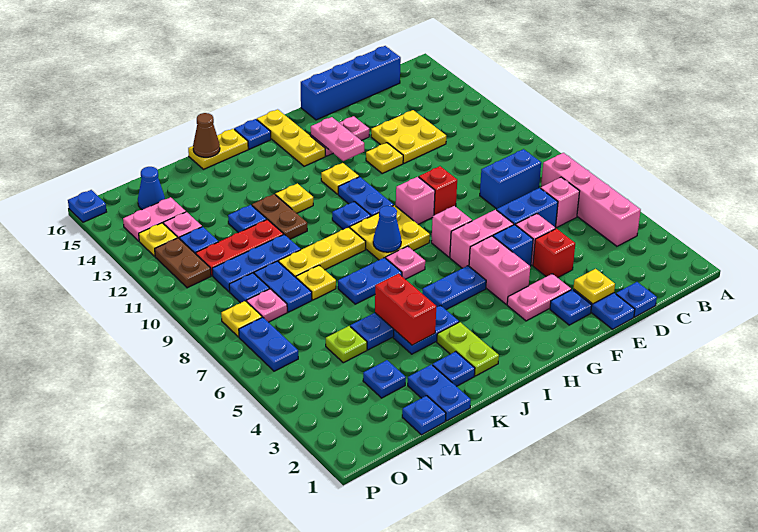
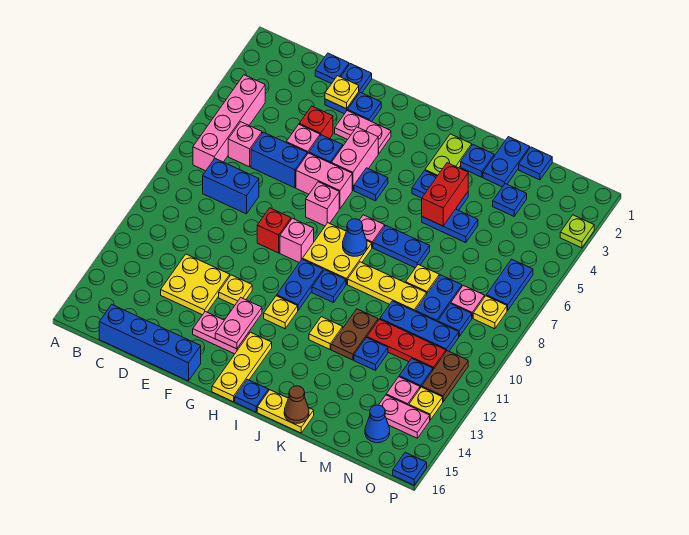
blue plate H5:I5 level 1 -> blue plate H5 level 1
lime plate M5 level 1 -> lime plate P3 level 1

